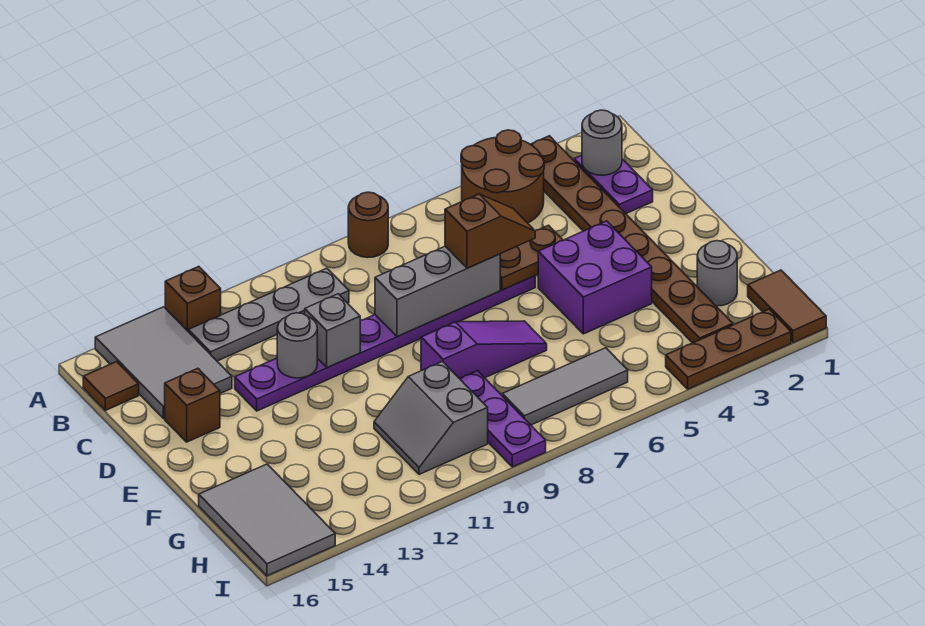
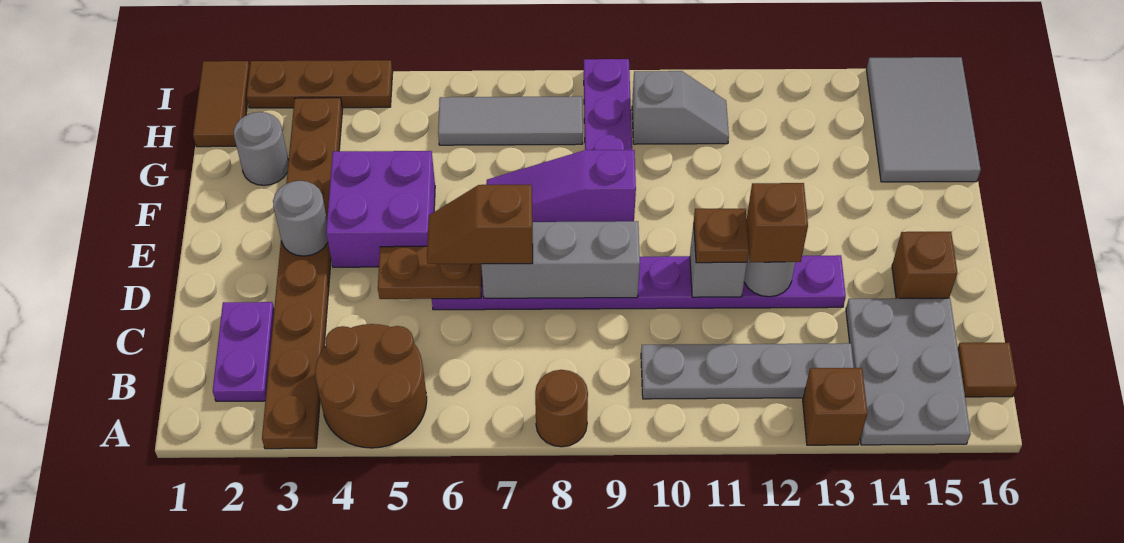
grey tile A14:C15 level 1 -> grey plate A14:C15 level 1
grey round brick B2 level 2 -> grey round brick E3 level 2
none -> brown plate D11 level 3
none -> brown brick D12 level 3
grey slope G10:H11 level 1 top 10 -> grey slope H10:H11 level 1 top 10

